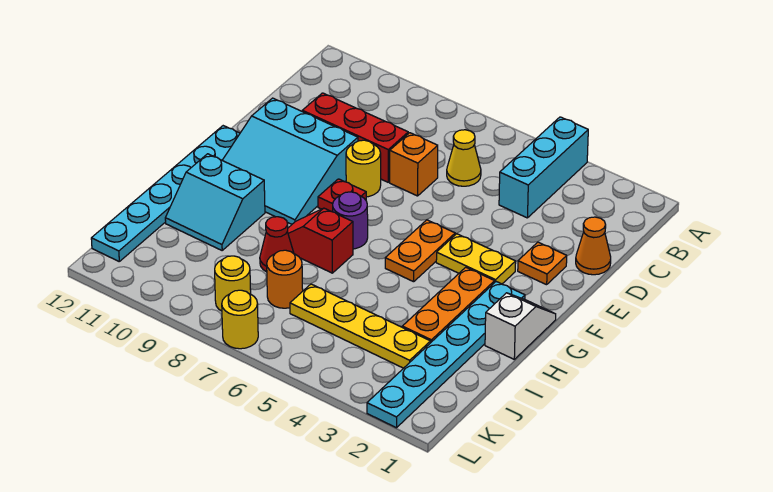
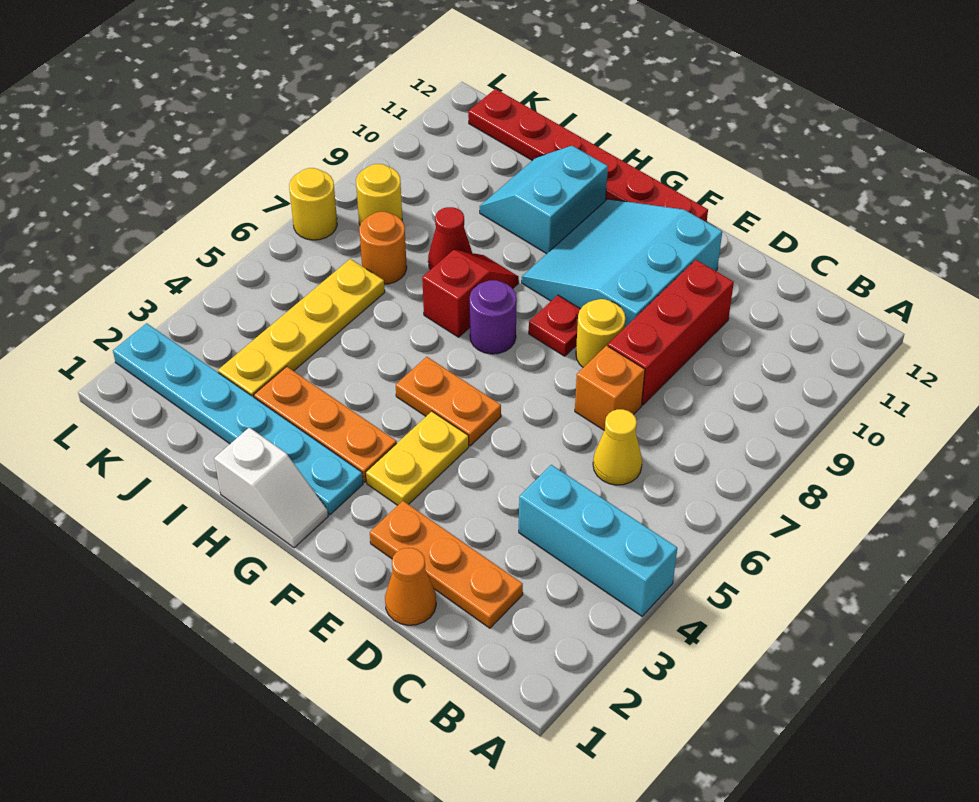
orange plate E2 level 1 -> orange plate C2:E2 level 1
cyan plate F12:K12 level 1 -> red plate F12:K12 level 1

